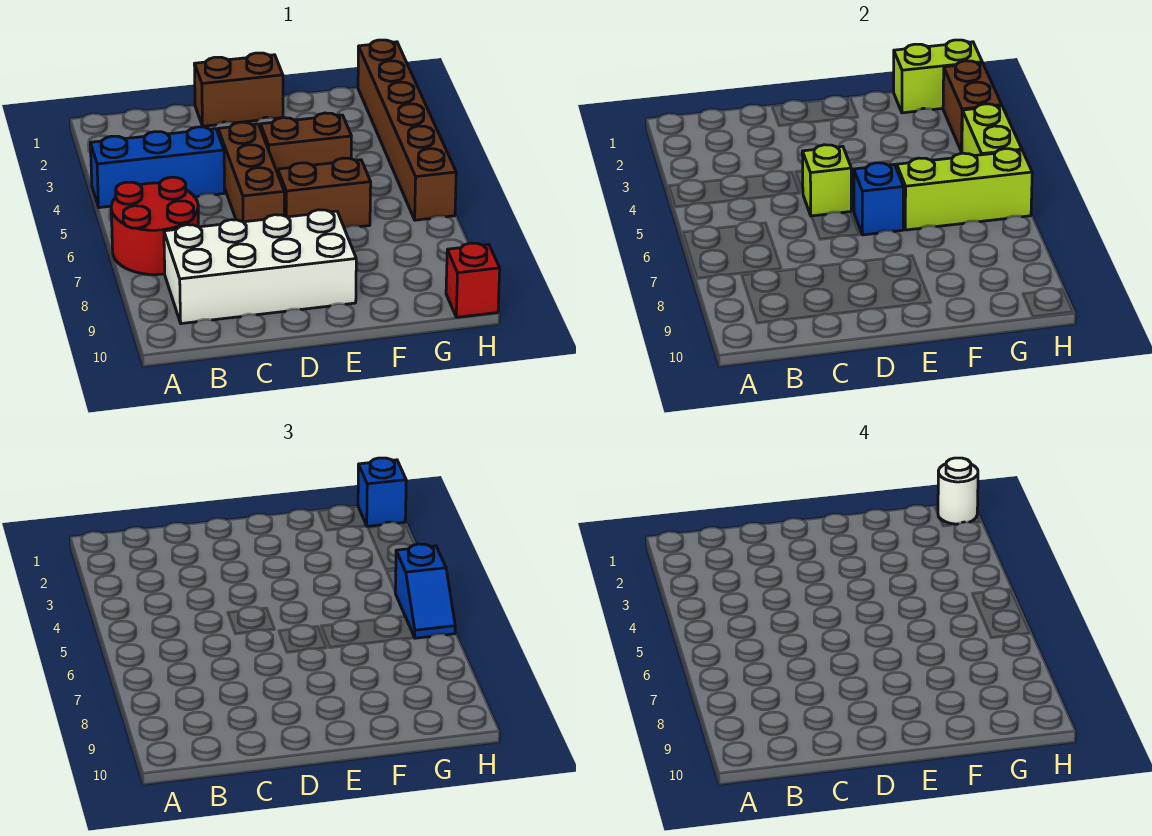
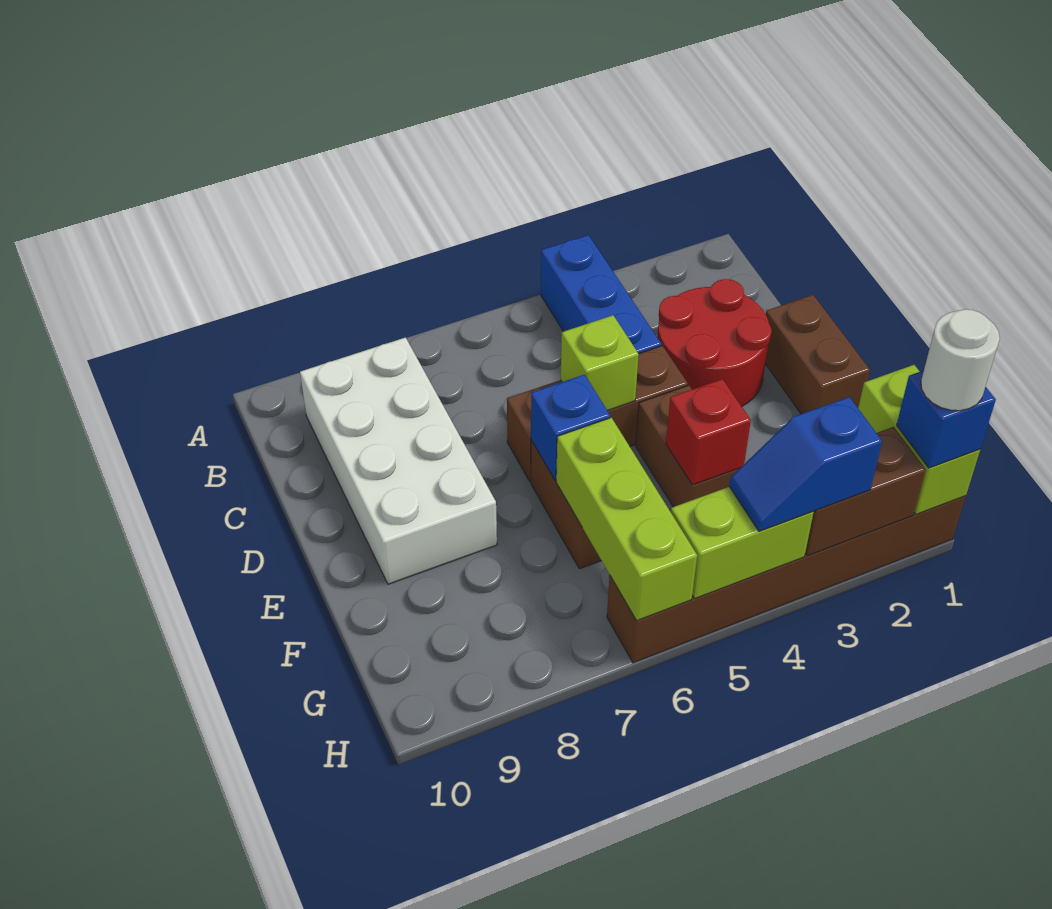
red round brick A6:B7 level 1 -> red round brick C2:D3 level 1
blue slope H5:H6 level 3 top 5 -> blue slope H3:H4 level 3 top 3
red brick H10 level 1 -> red brick F4 level 2

